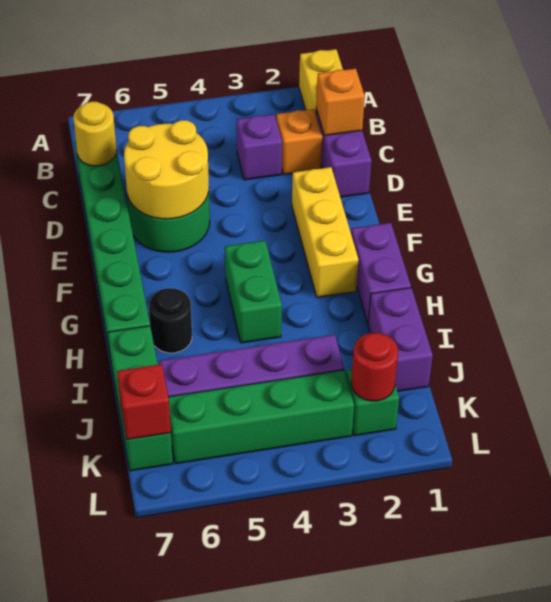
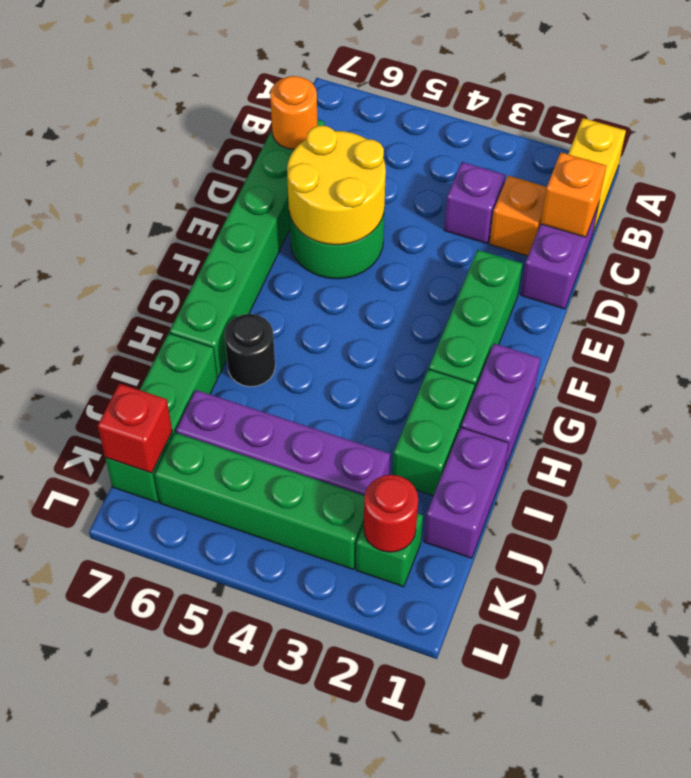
yellow round brick C7 level 2 -> orange round brick C7 level 2
yellow brick E2:G2 level 1 -> green brick E2:G2 level 1
green brick G4:H4 level 1 -> green brick H2:I2 level 1

